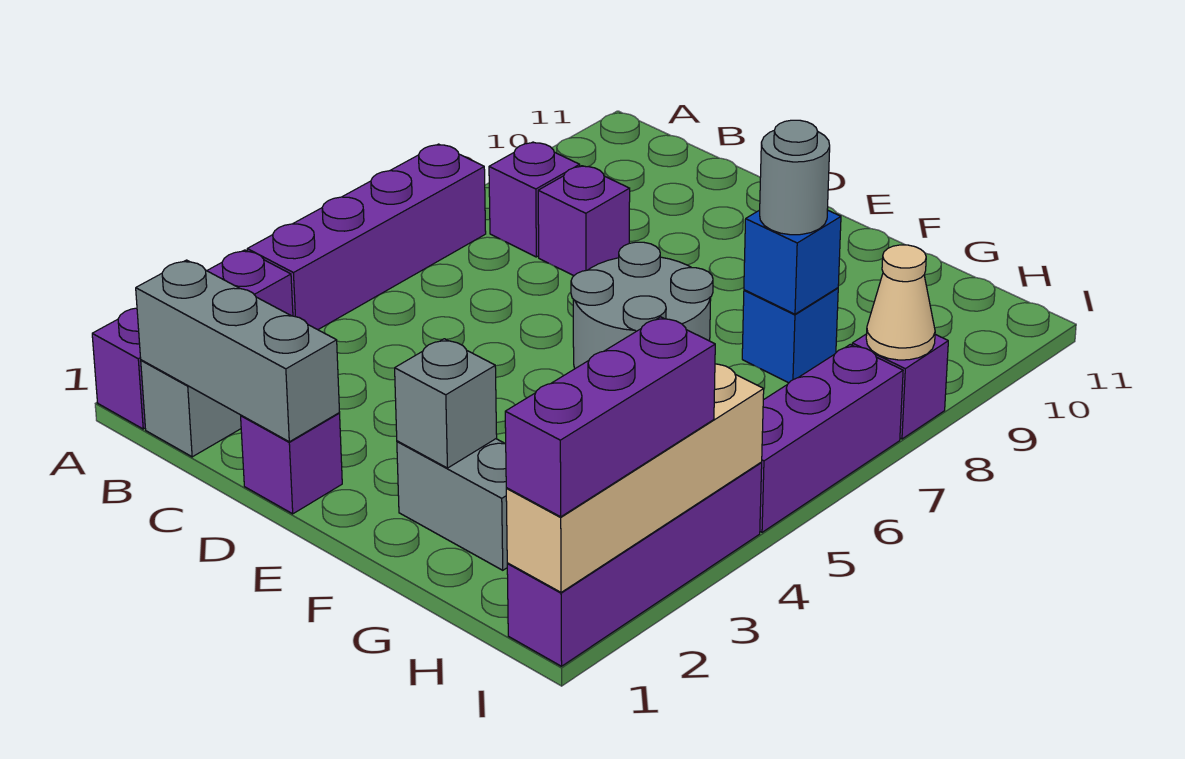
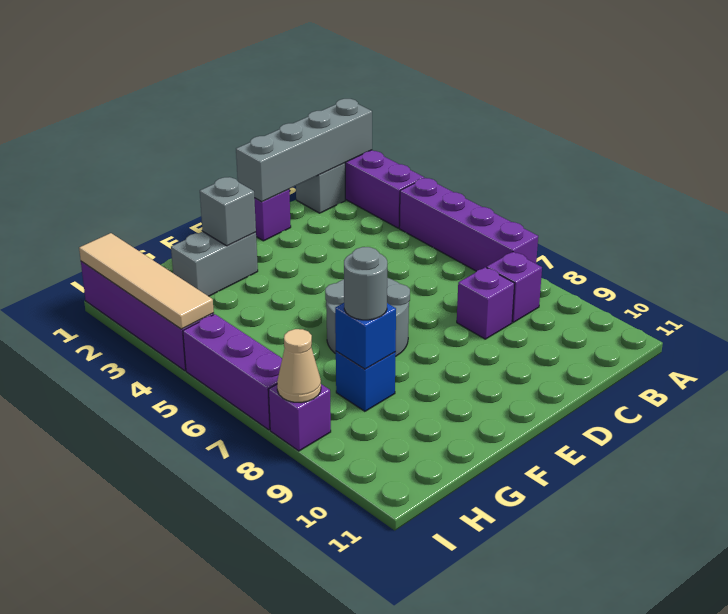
grey brick B1:D1 level 2 -> grey brick A1:D1 level 2
tan brick I1:I4 level 2 -> tan tile I1:I4 level 2
purple brick I1:I3 level 3 -> none

